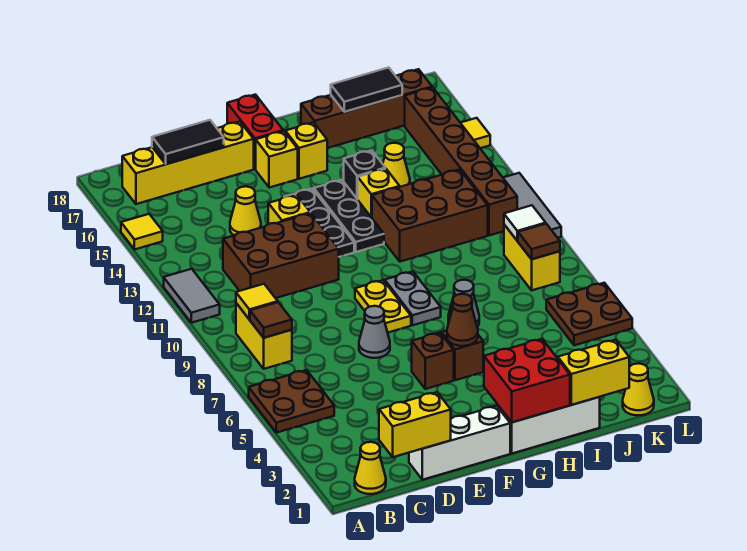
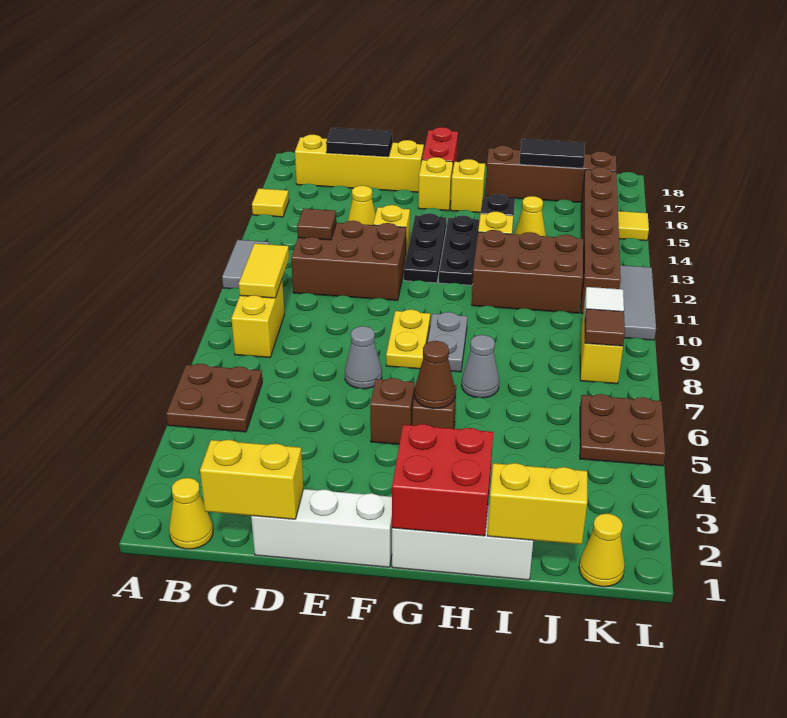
brown tile B8 level 2 -> brown tile C12 level 2
yellow tile B9 level 2 -> yellow tile B9:B10 level 2

